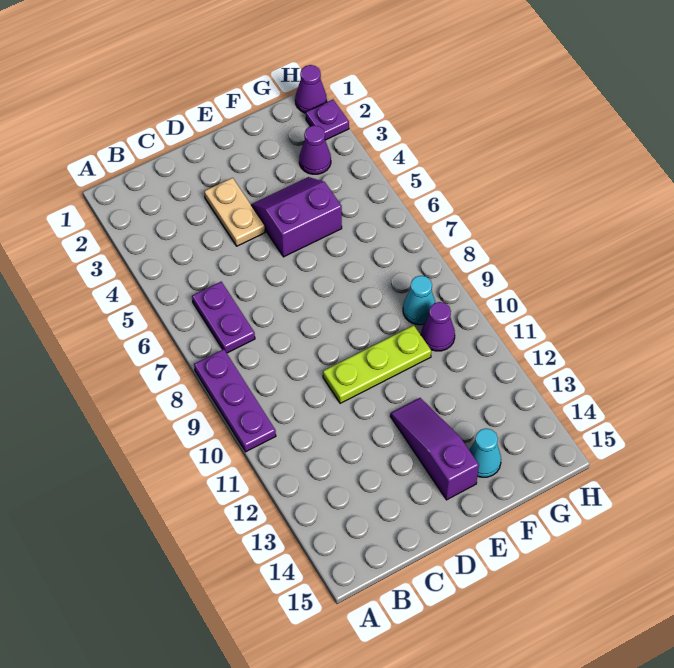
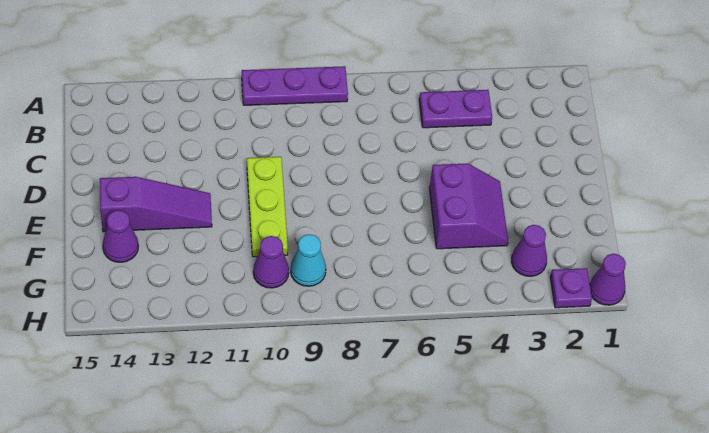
purple plate B6:B7 level 1 -> purple plate B4:B5 level 1
tan plate D3:D4 level 1 -> none
cyan cone F14 level 1 -> purple cone F14 level 1

